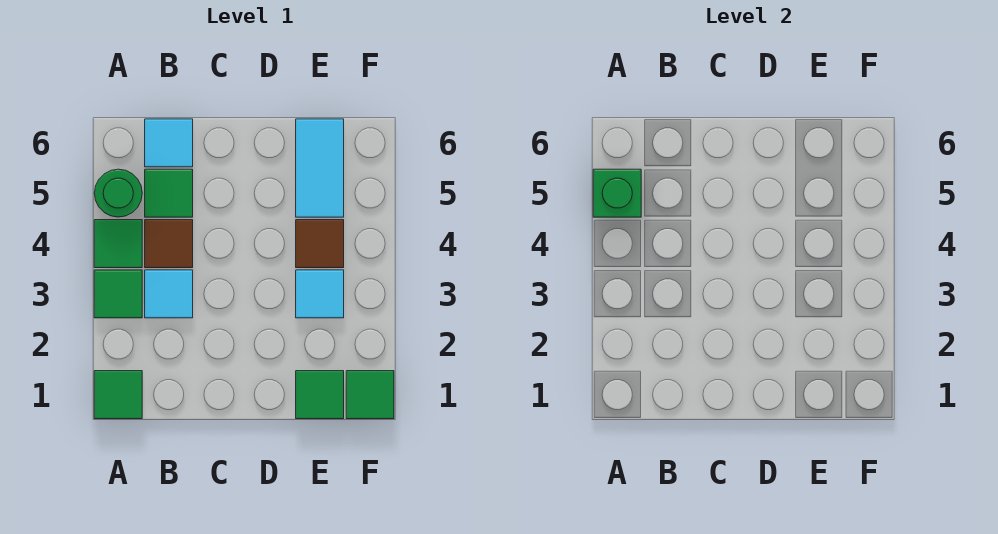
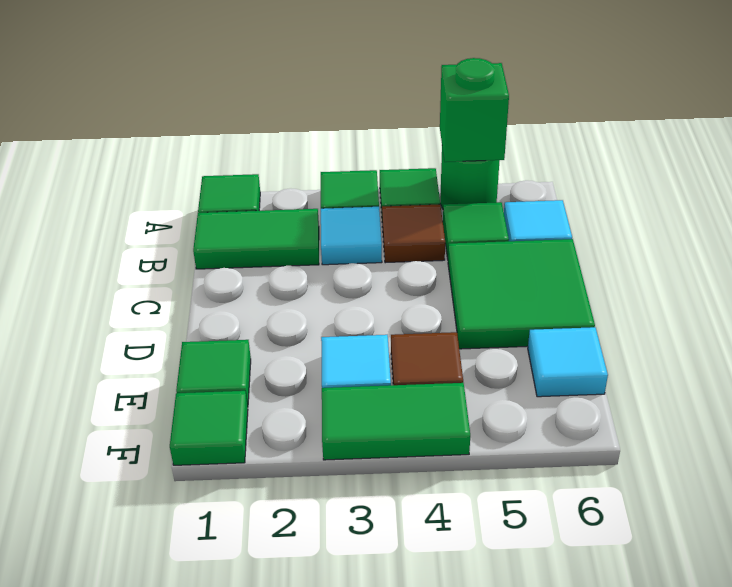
none -> green tile B1:B2 level 1
none -> green tile C5:D6 level 1
cyan tile E5:E6 level 1 -> cyan tile E6 level 1
none -> green tile F3:F4 level 1

